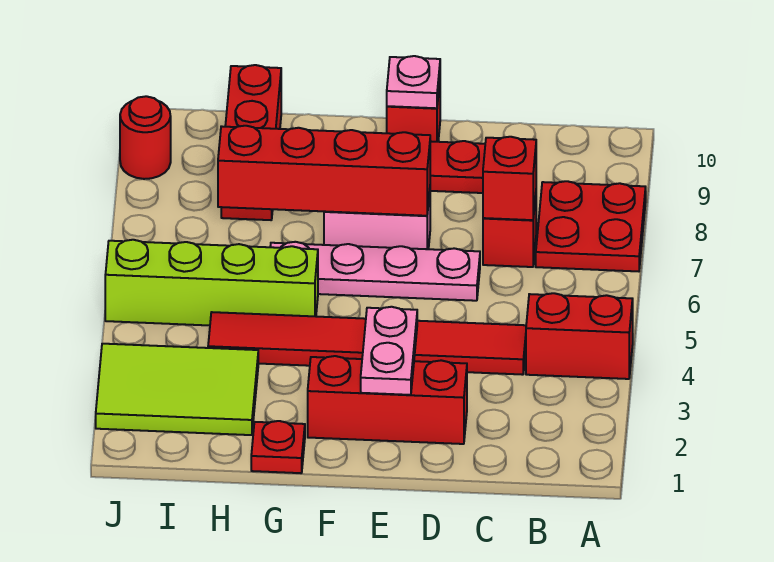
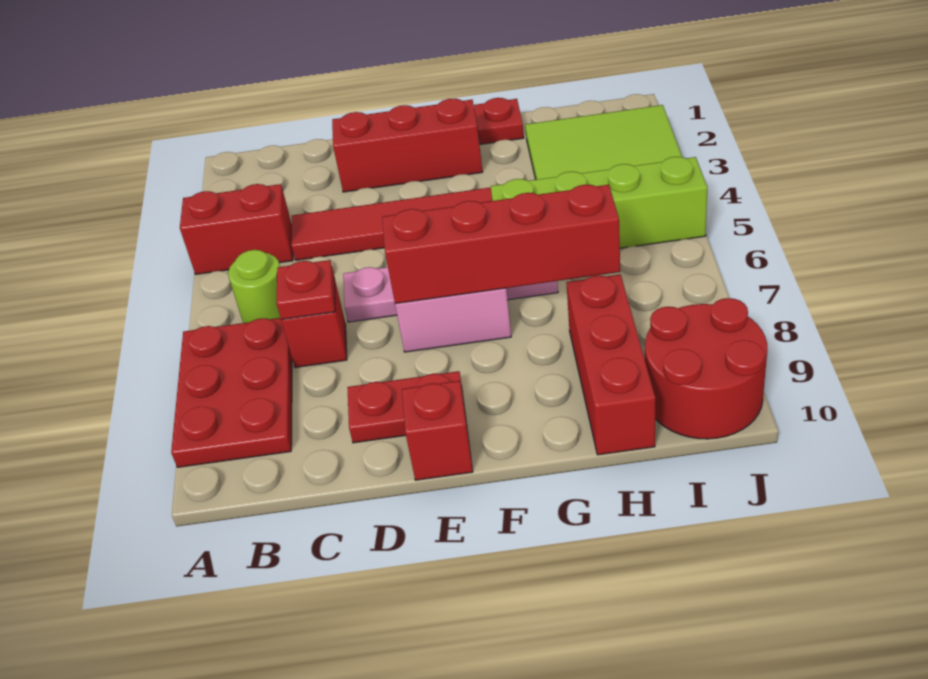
red plate A7:B8 level 1 -> red plate A7:B9 level 1
none -> lime round brick B6 level 1
red brick C7 level 2 -> red plate C7 level 2
pink plate E2:E3 level 2 -> none
pink plate E10 level 2 -> none
red round brick J9 level 1 -> red round brick I9:J10 level 1

